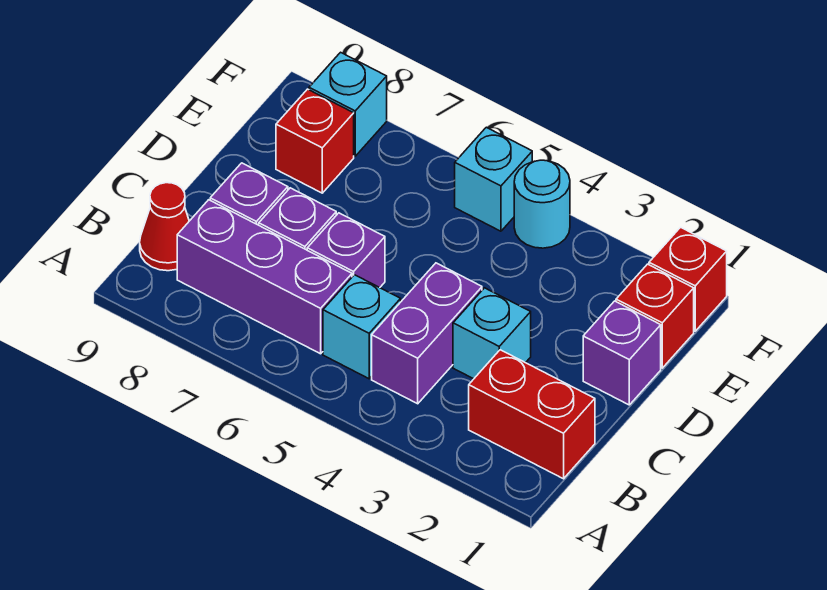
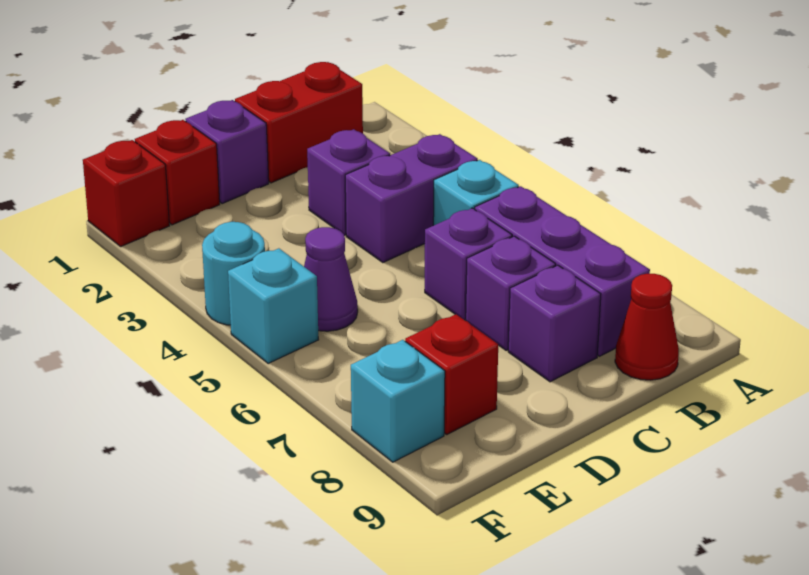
red brick B1:B2 level 1 -> red brick B1:C1 level 1
cyan brick C3 level 1 -> purple brick C3 level 1
none -> purple cone E5 level 1

